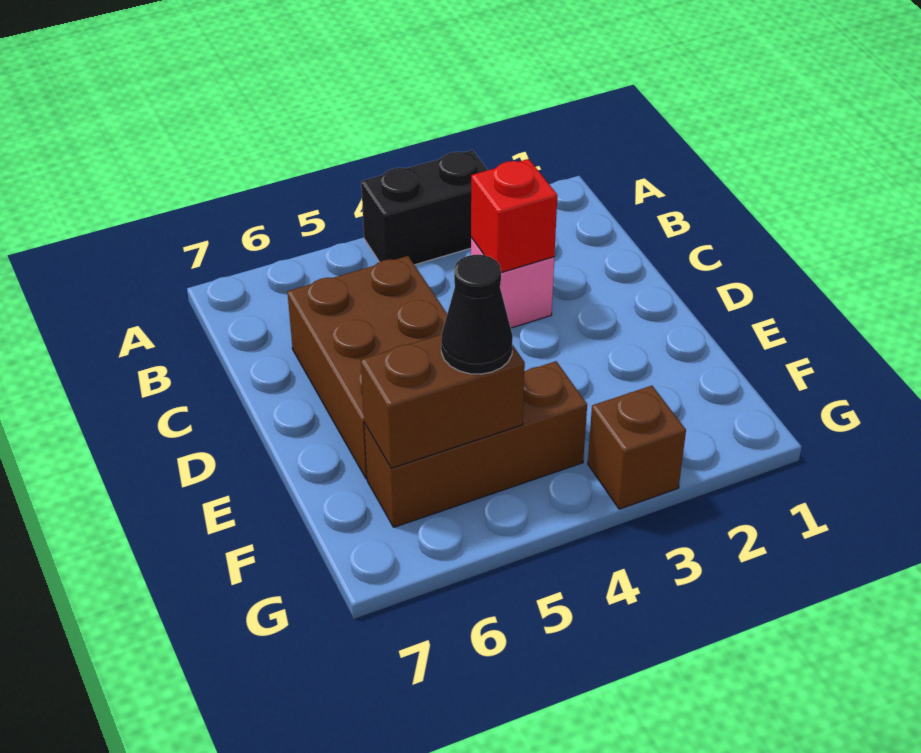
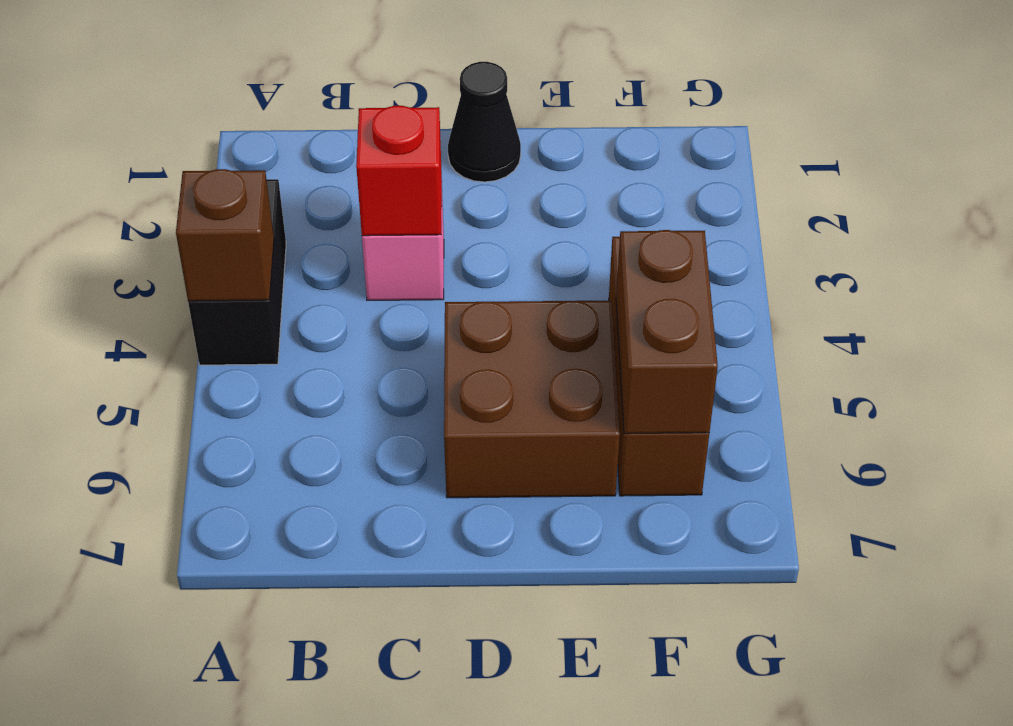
brown brick C5:E6 level 1 -> brown brick D5:E6 level 1
black cone F5 level 3 -> black cone D1 level 1
brown brick G3 level 1 -> brown brick A4 level 2

